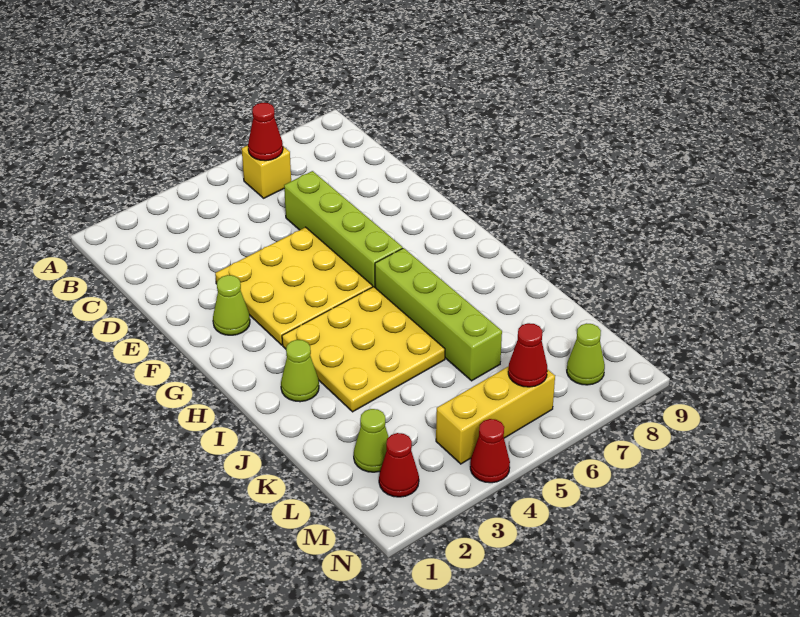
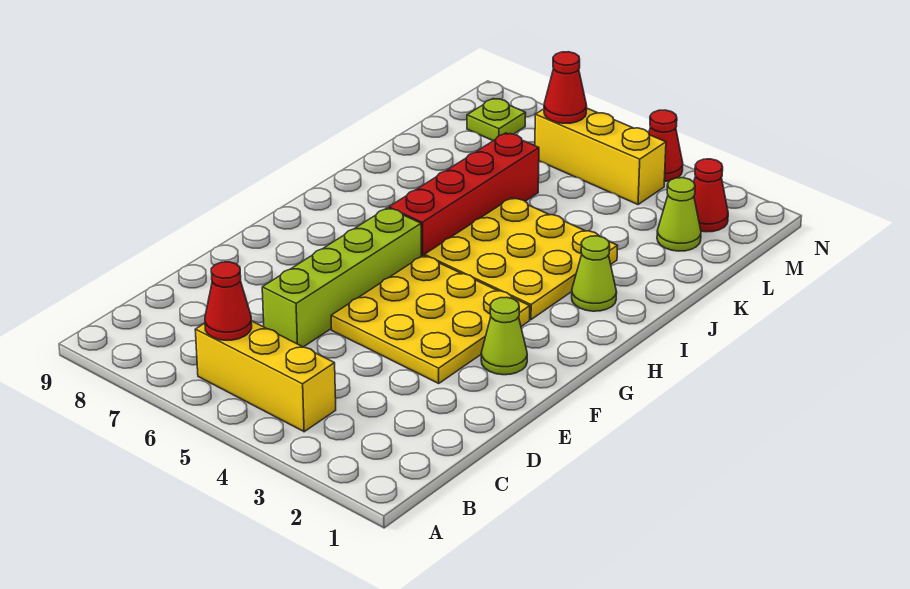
yellow brick B6 level 1 -> yellow brick B4:B6 level 1
lime brick H6:K6 level 1 -> red brick H6:K6 level 1
lime cone M8 level 1 -> lime plate M8 level 1

